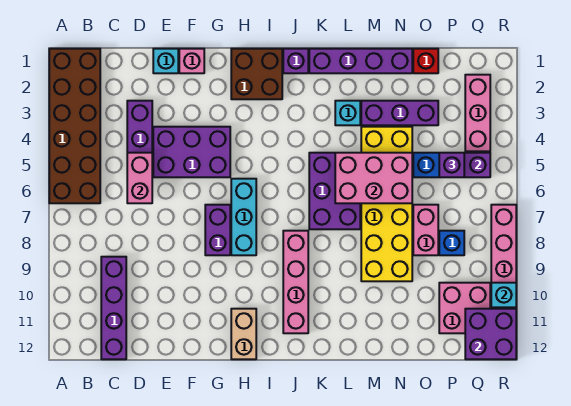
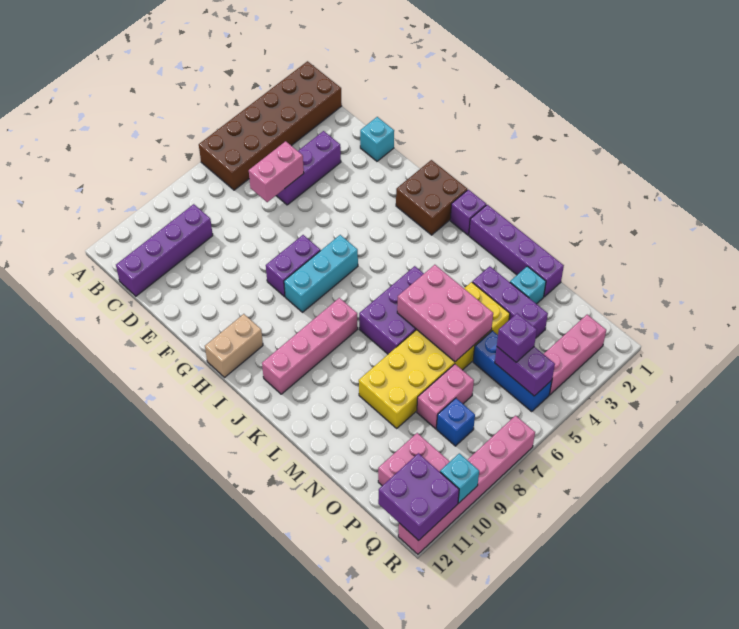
purple brick E4:G5 level 1 -> none
pink brick F1 level 1 -> none
cyan brick L3 level 1 -> cyan brick N2 level 1
red brick O1 level 1 -> none

